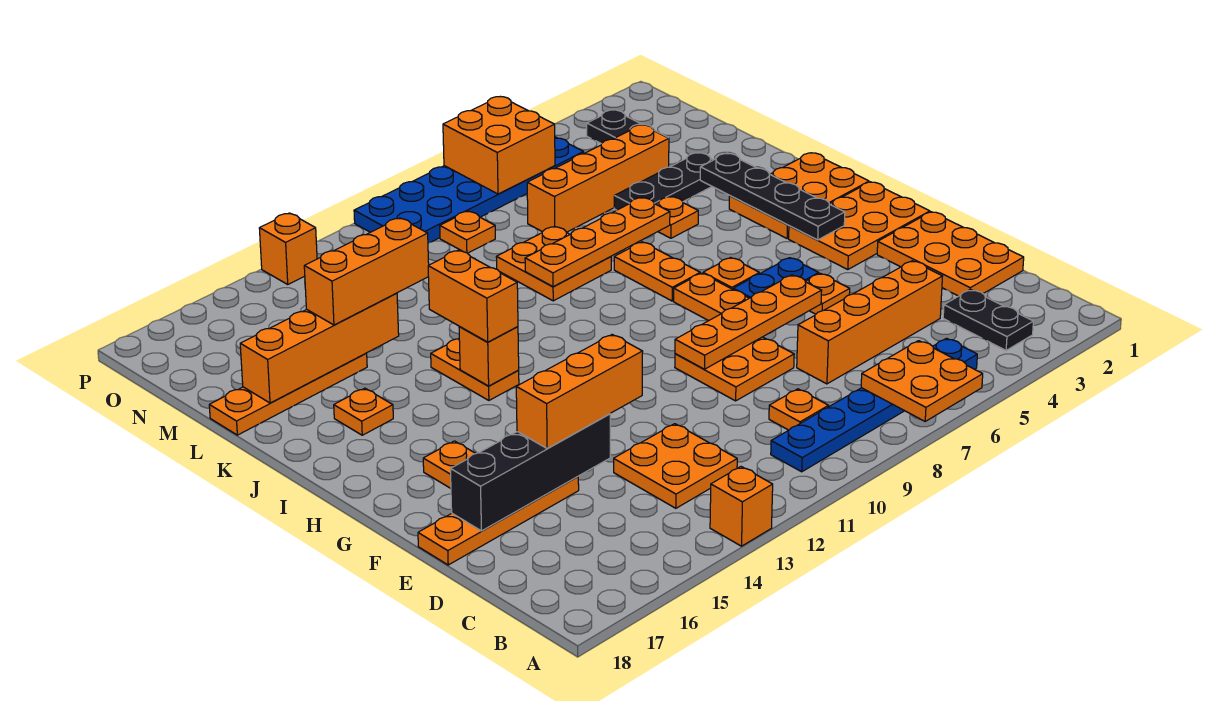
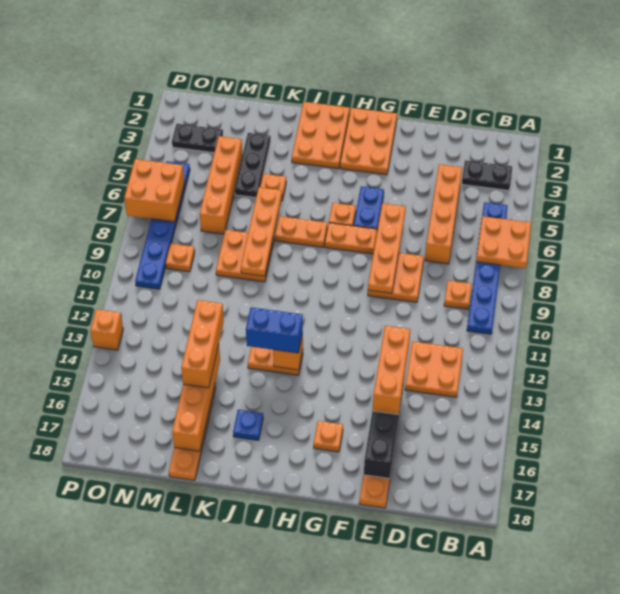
orange brick A13 level 1 -> none
orange plate D1:F2 level 1 -> none
orange plate F5 level 1 -> none
black plate H3:K3 level 2 -> none
orange brick I13:J13 level 3 -> blue brick I13:J13 level 3
orange plate J16 level 1 -> blue plate J16 level 1
blue plate O5:P10 level 1 -> blue plate O5:O10 level 1

